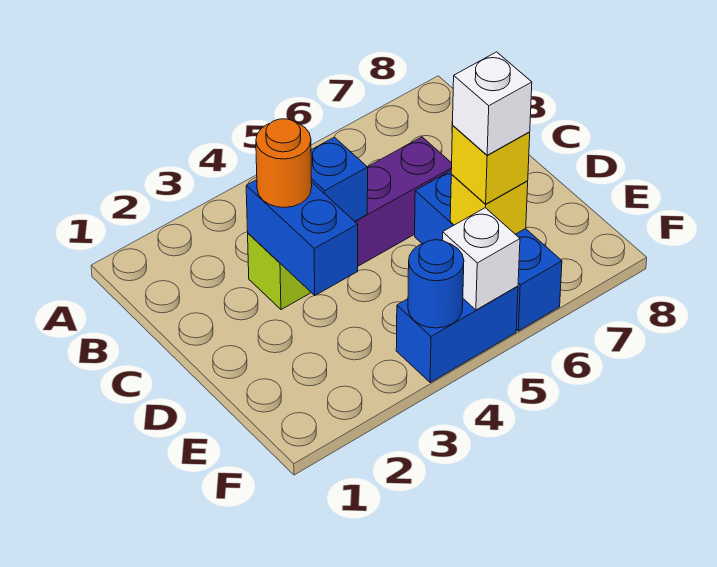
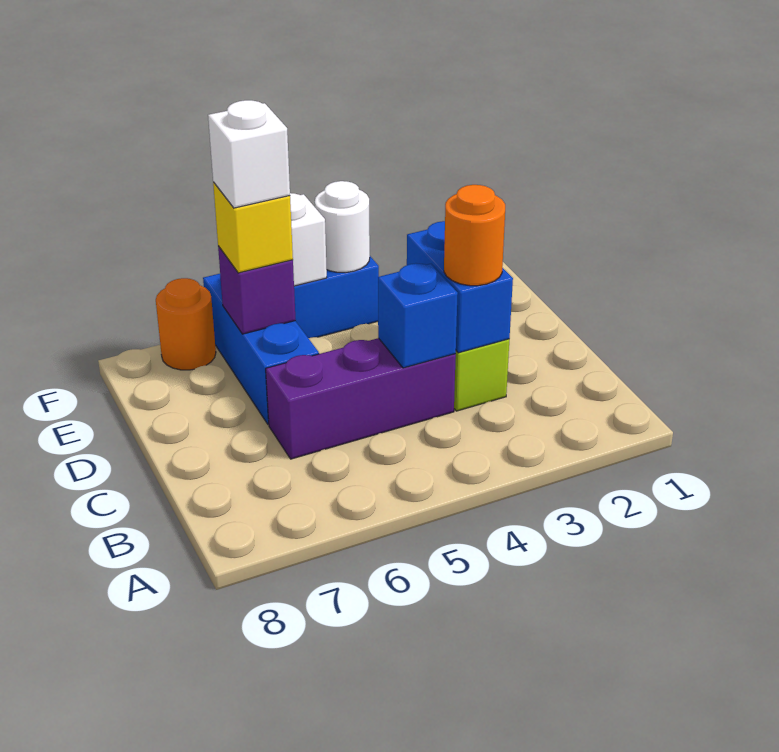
yellow brick E6 level 2 -> purple brick E6 level 2
blue round brick F4 level 2 -> white round brick F4 level 2
none -> orange round brick F7 level 1

